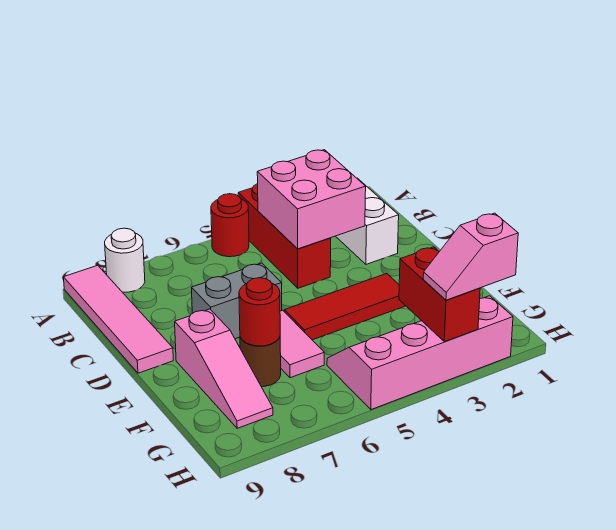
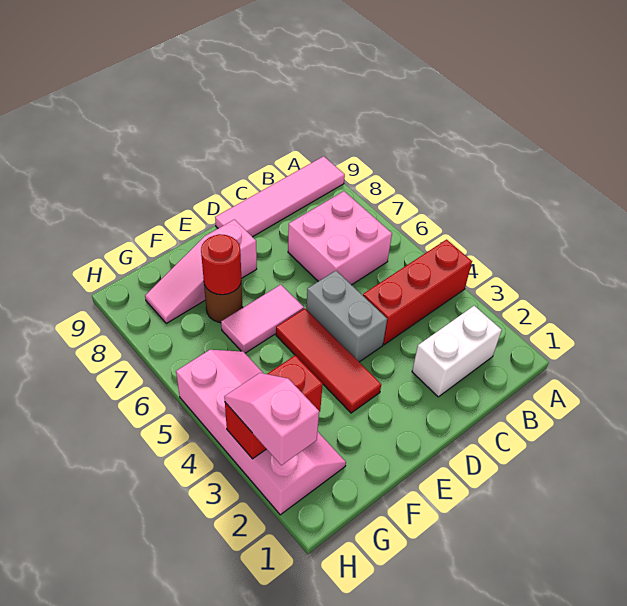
red round brick A5 level 1 -> none
white round brick A8 level 1 -> none
pink brick B3:C4 level 2 -> pink brick B6:C7 level 1
grey brick D6:D7 level 1 -> grey brick D4:D5 level 1

